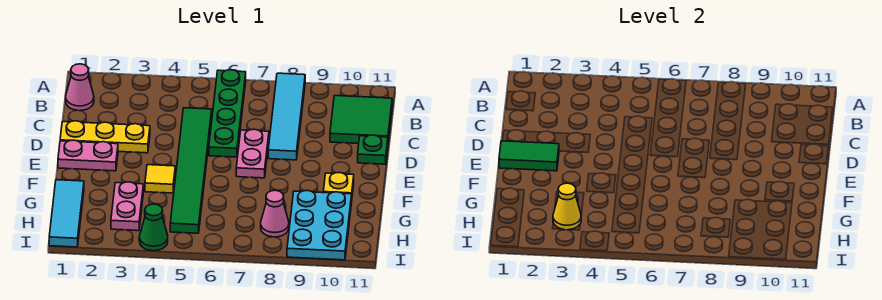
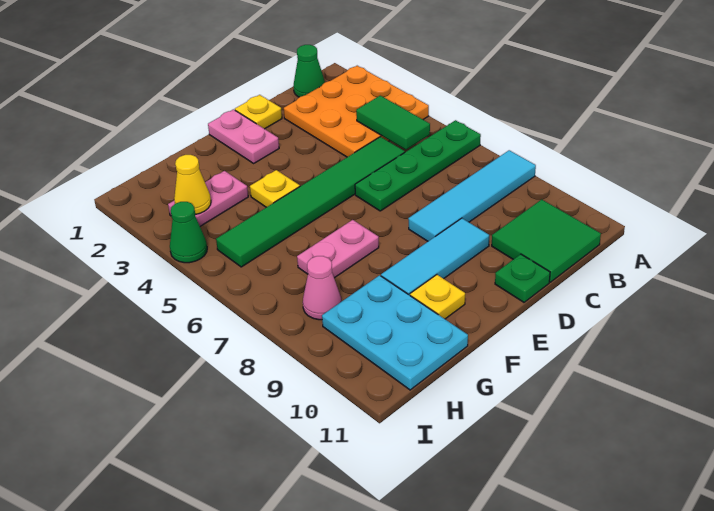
none -> orange plate A2:C4 level 1
pink cone B1 level 1 -> green cone B1 level 1
yellow plate D1:D3 level 1 -> yellow plate D1 level 1
pink plate D7:E7 level 1 -> pink plate F7:G7 level 1
green tile E1:E2 level 2 -> green tile B4:B5 level 2
yellow tile F4 level 1 -> yellow plate F4 level 1
cyan tile G1:I1 level 1 -> cyan tile D9:F9 level 1
cyan plate G9:I10 level 1 -> cyan plate G9:H11 level 1

